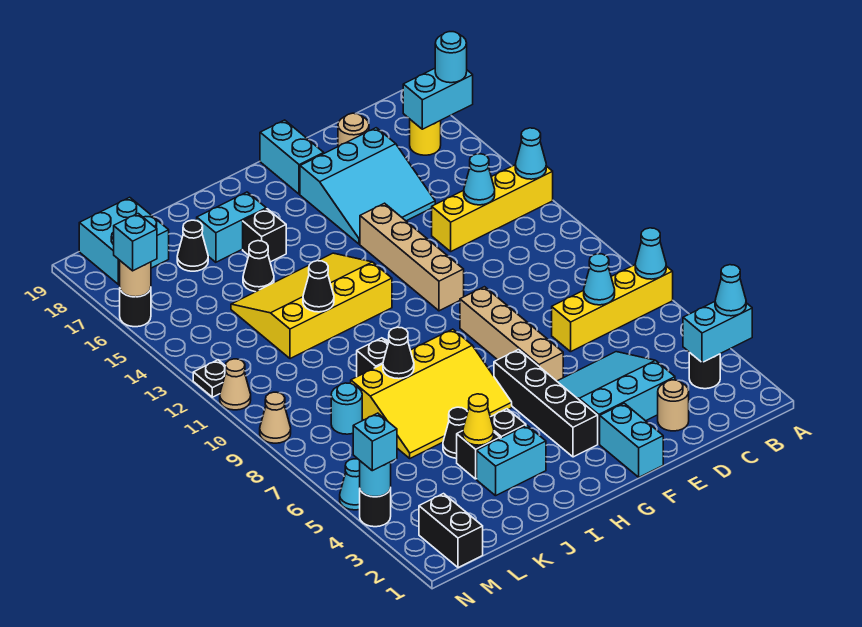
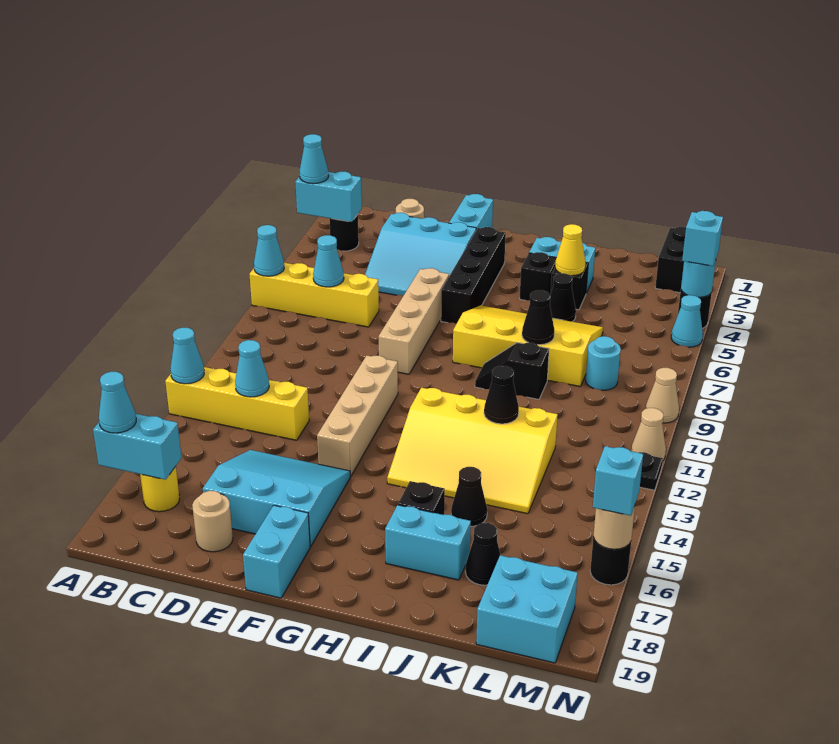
cyan round brick A17 level 3 -> cyan cone A17 level 3

